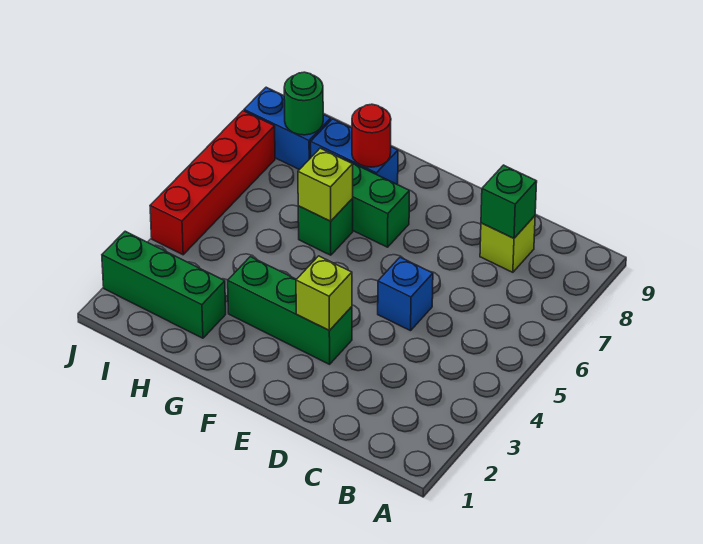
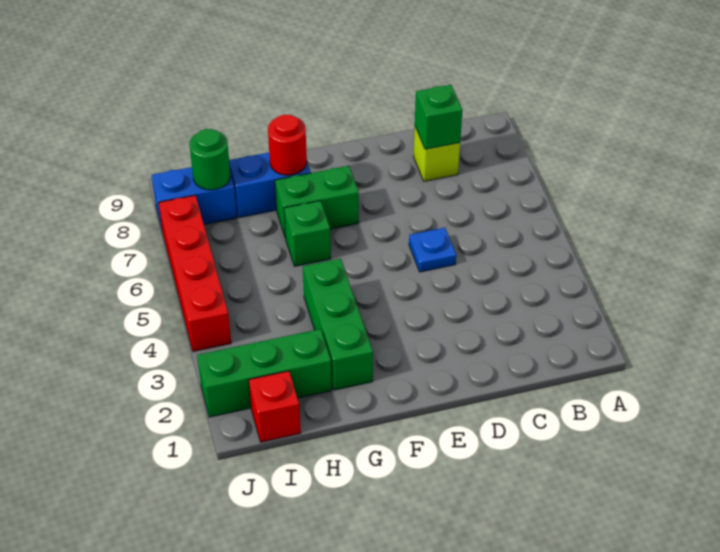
blue brick D5 level 1 -> blue plate D5 level 1
green brick E3:G3 level 1 -> green brick G2:G4 level 1
lime brick E3 level 2 -> none
lime brick G6 level 2 -> none
none -> red brick I1 level 1

